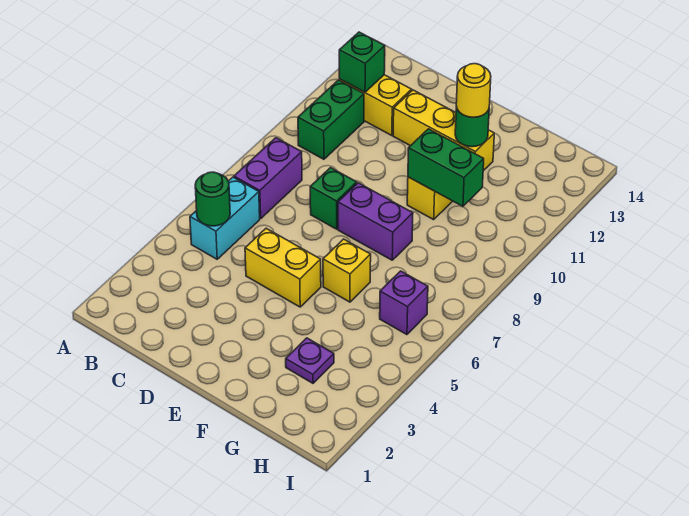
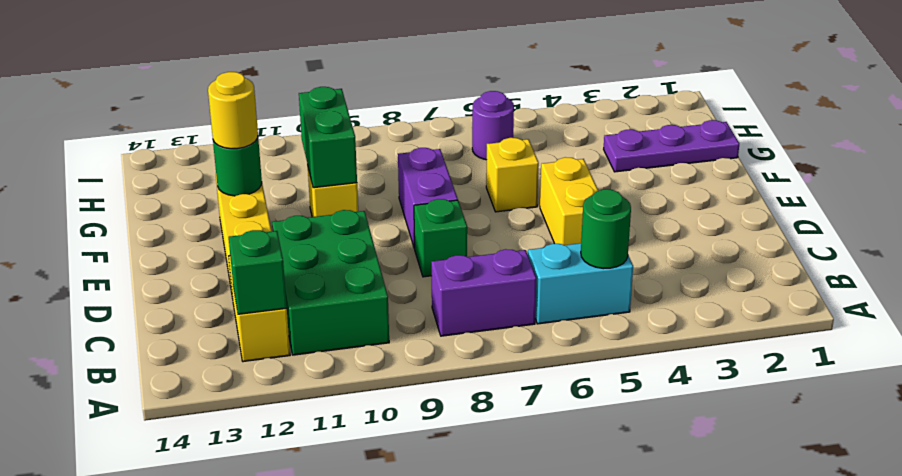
green brick B10:B11 level 1 -> green brick B10:D11 level 1
purple plate G3 level 1 -> purple plate G1:G3 level 1
purple brick H6 level 1 -> purple round brick H6 level 1

